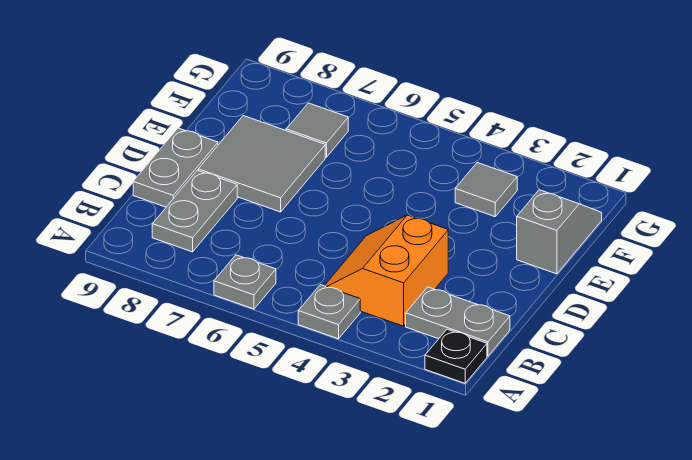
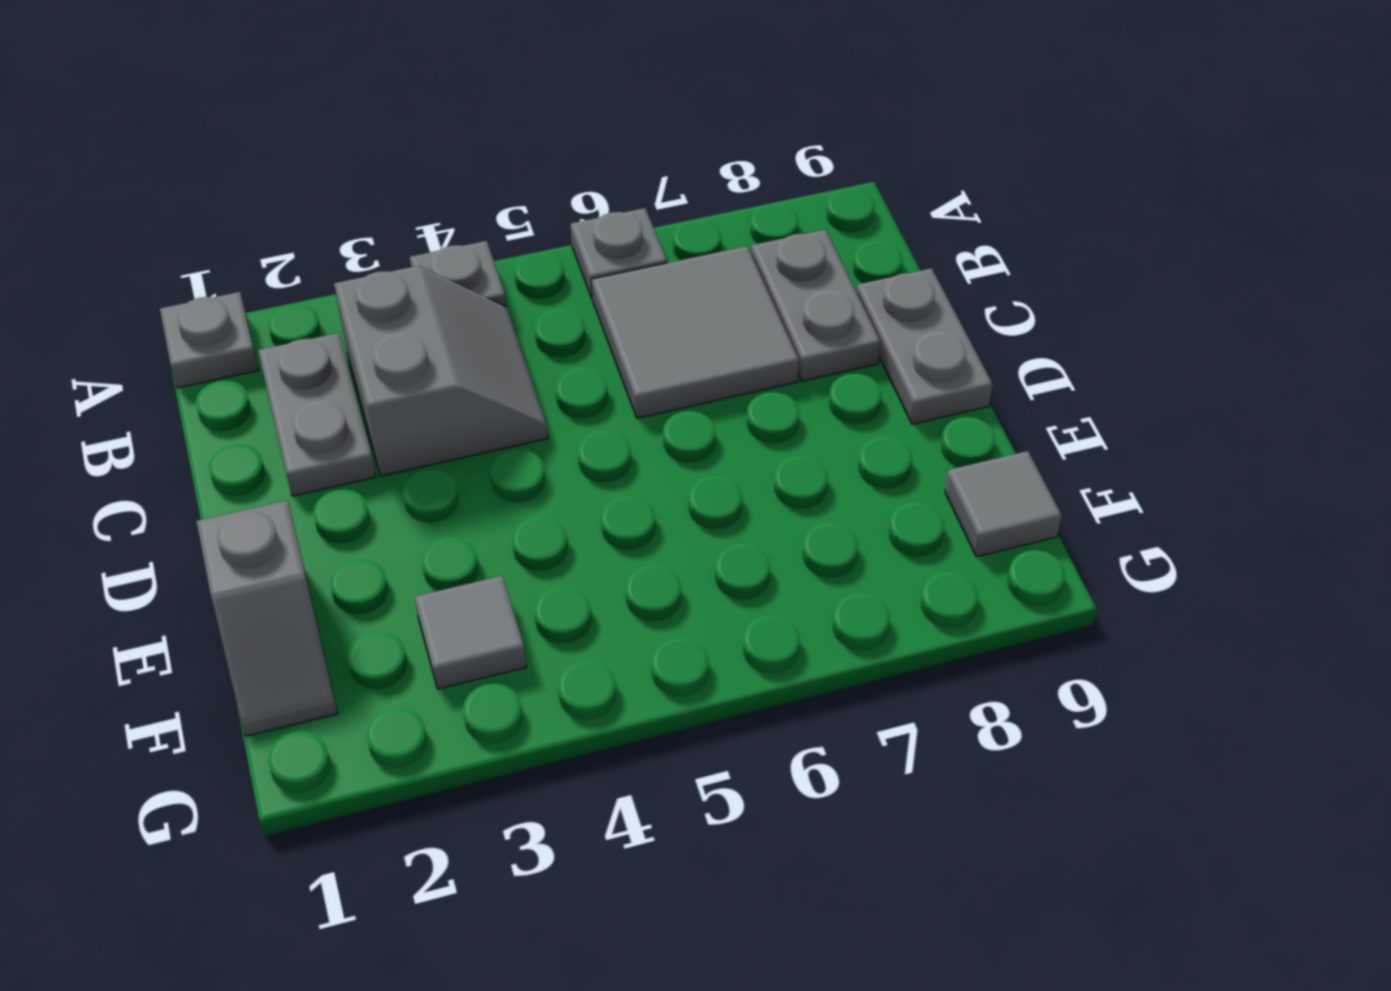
black plate A1 level 1 -> grey plate A1 level 1
grey plate B1:B2 level 1 -> grey plate B2:C2 level 1
orange slope B3:C4 level 1 top 3 -> grey slope B3:C4 level 1 top 3
grey tile D7:E8 level 1 -> grey tile B6:C7 level 1
grey tile F7 level 1 -> grey tile F9 level 1

